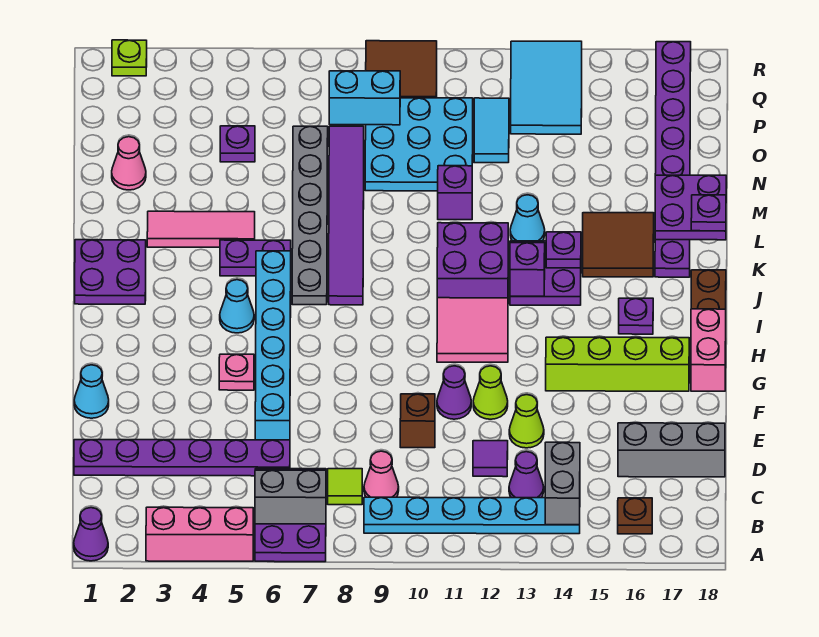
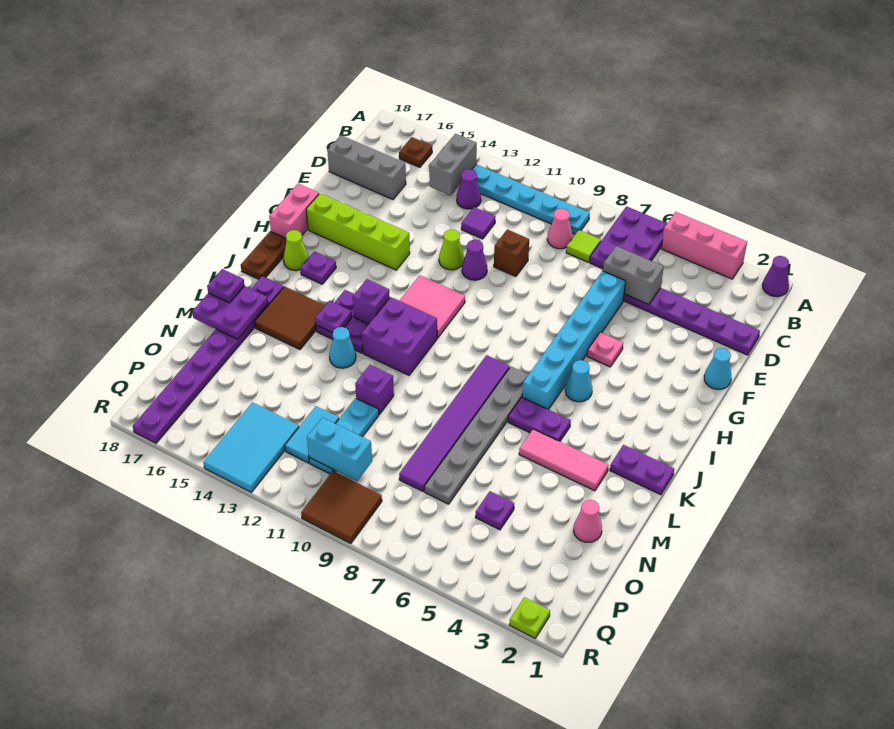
grey brick B6:B7 level 2 -> grey brick D5:D6 level 2
lime cone E13 level 1 -> lime cone I17 level 1
purple plate J1:K2 level 1 -> purple plate K1:K2 level 1
cyan plate N9:P11 level 1 -> cyan plate N11:P11 level 1
cyan brick P8:P9 level 2 -> cyan brick P10:P11 level 2

